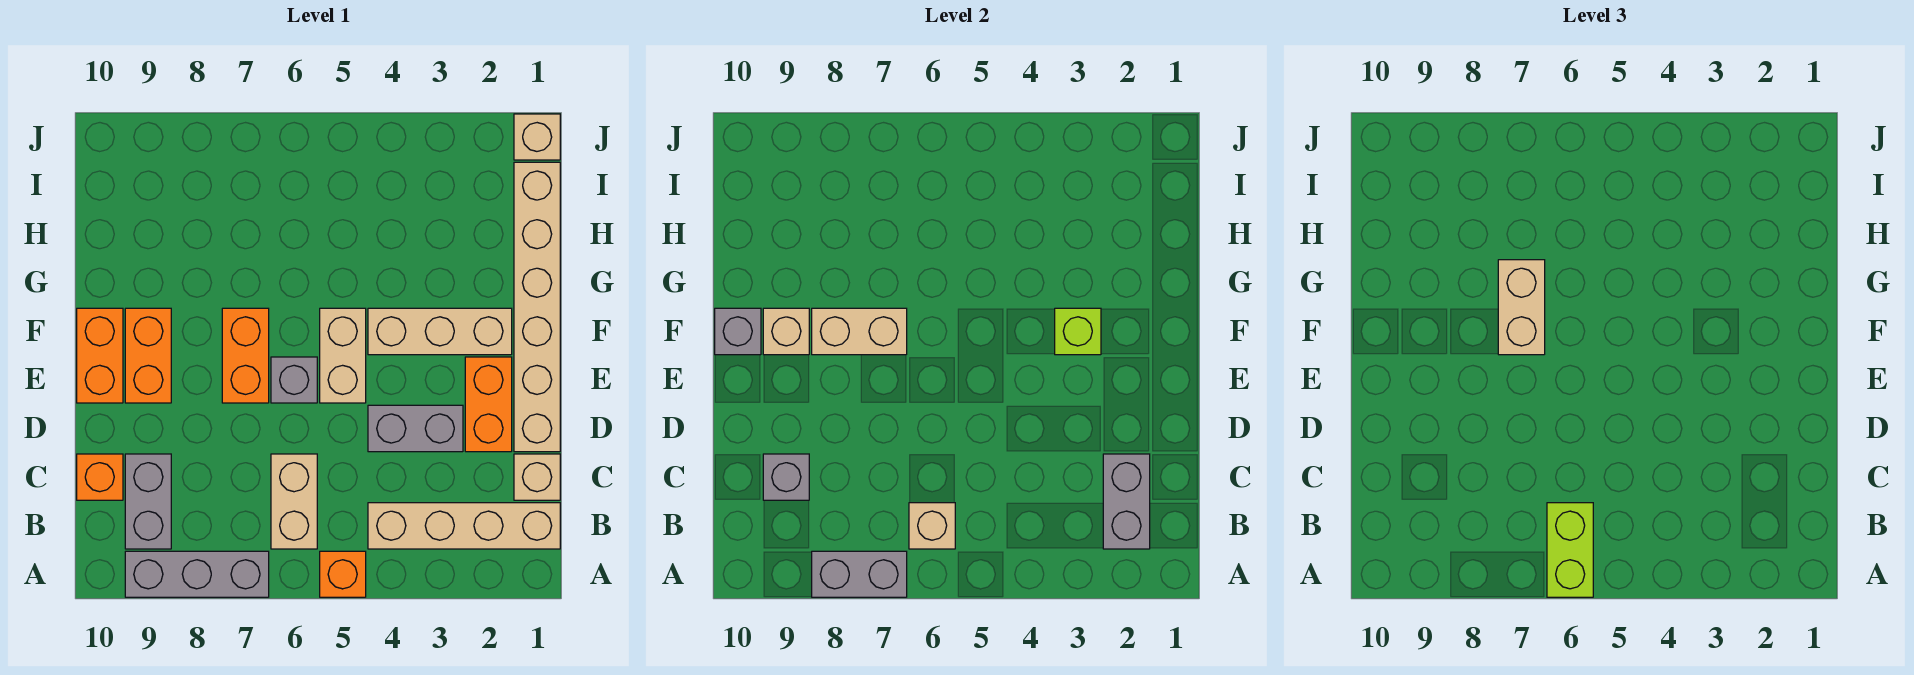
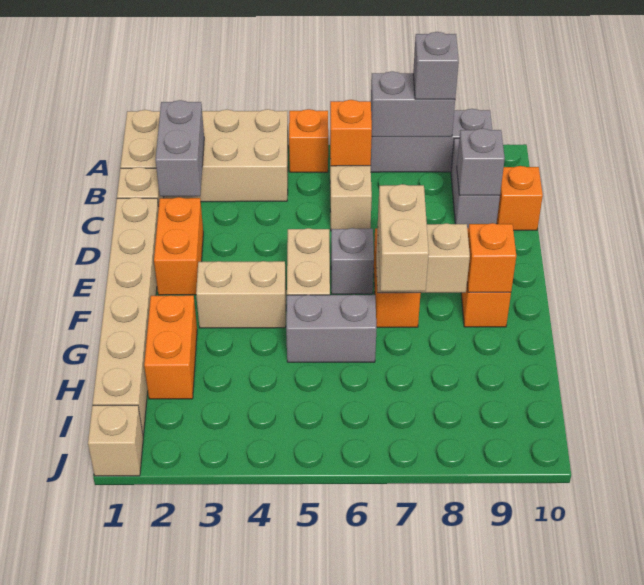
lime brick A6:B6 level 3 -> none
tan brick B1:B4 level 1 -> tan brick A1:B4 level 1
tan brick B6 level 2 -> orange brick B6 level 2
grey brick D3:D4 level 1 -> grey brick G5:G6 level 1
orange brick E10:F10 level 1 -> orange brick G2:H2 level 1
tan brick F2:F4 level 1 -> tan brick F3:F4 level 1
lime brick F3 level 2 -> none
tan brick F9 level 2 -> orange brick F9 level 2
grey brick F10 level 2 -> grey brick A8 level 3

